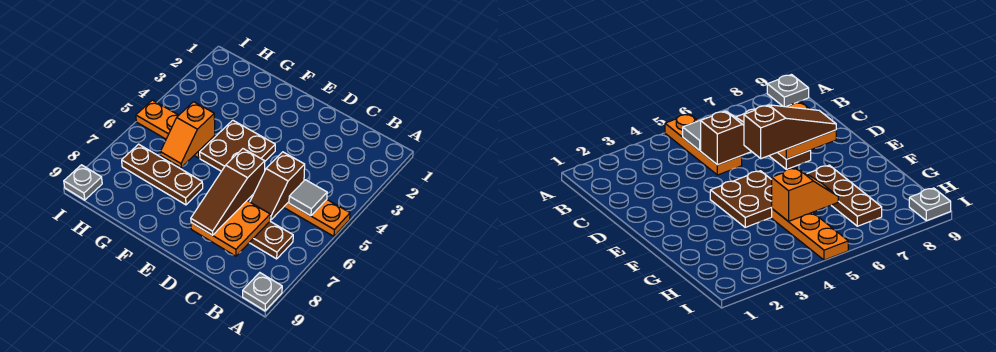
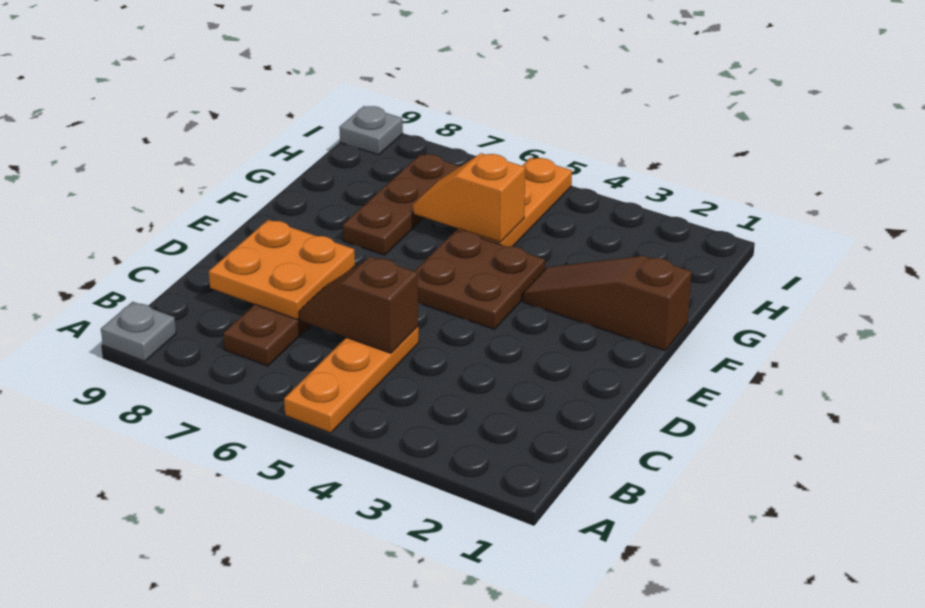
grey tile B5 level 2 -> none
brown slope D6:D8 level 3 top 6 -> brown slope F1:F3 level 1 top 1

